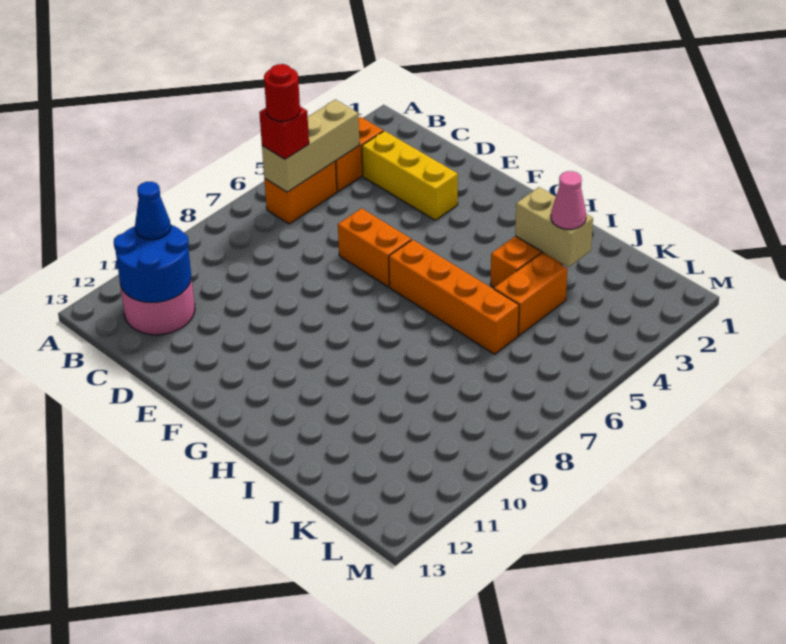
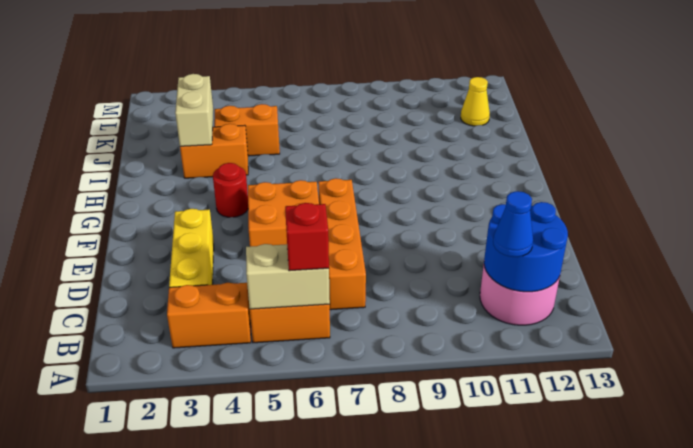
tan brick B4:B6 level 2 -> tan brick B5:B6 level 2
red round brick B6 level 4 -> red round brick G4 level 1
orange brick E6:F6 level 1 -> orange brick E5:F6 level 1
orange brick G6:J6 level 1 -> orange brick C7:F7 level 1
pink cone J3 level 3 -> none
none -> yellow cone K12 level 1

